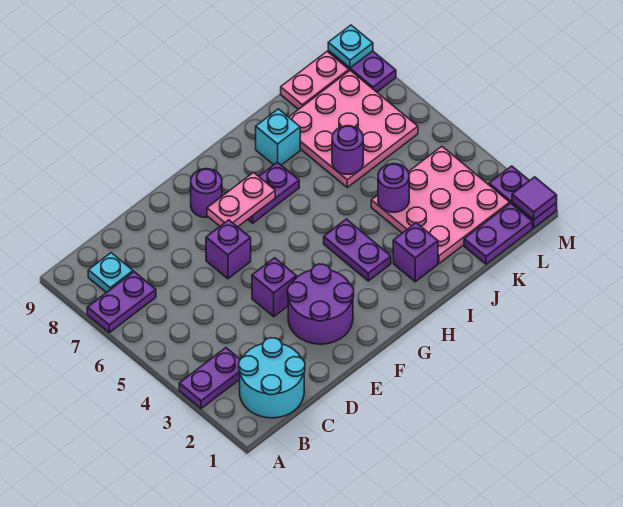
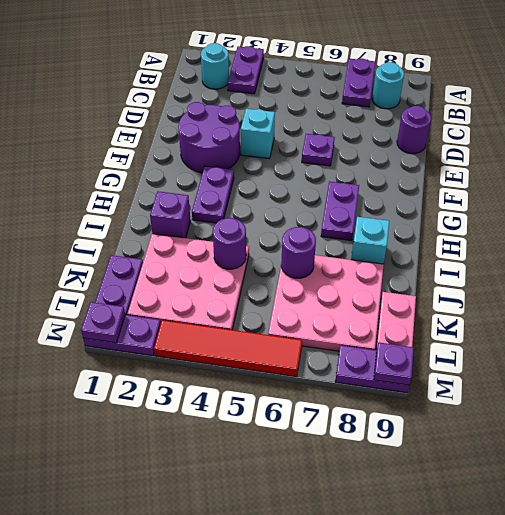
cyan round brick B1:C2 level 1 -> cyan round brick B2 level 1
cyan plate B8 level 1 -> cyan round brick B8 level 1
purple brick E4 level 1 -> cyan brick E4 level 1
purple brick E6 level 1 -> purple plate E6 level 1
pink plate F7:G7 level 2 -> none
purple round brick F8 level 1 -> purple round brick D9 level 1
purple plate H3:H4 level 1 -> purple plate G3:H3 level 1
purple tile M1 level 2 -> purple plate M1 level 2
none -> red tile M3:M6 level 1
cyan plate M9 level 2 -> purple plate M9 level 2

